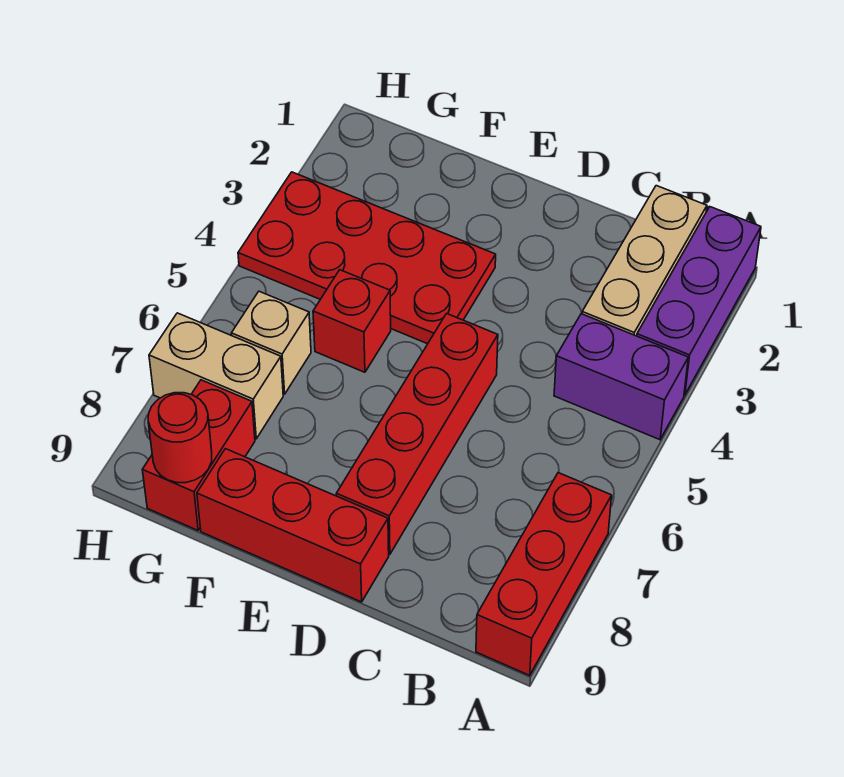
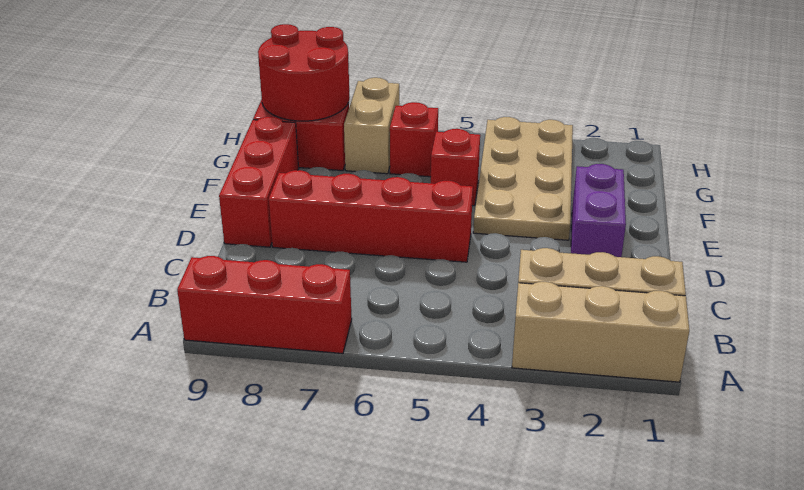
purple brick A1:A3 level 1 -> tan brick A1:A3 level 1
purple brick A4:B4 level 1 -> purple brick D2:E2 level 1
red plate E3:H4 level 1 -> tan plate E3:H4 level 1
tan brick G6 level 1 -> red brick G6 level 1
red round brick G9 level 2 -> red round brick G8:H9 level 2

